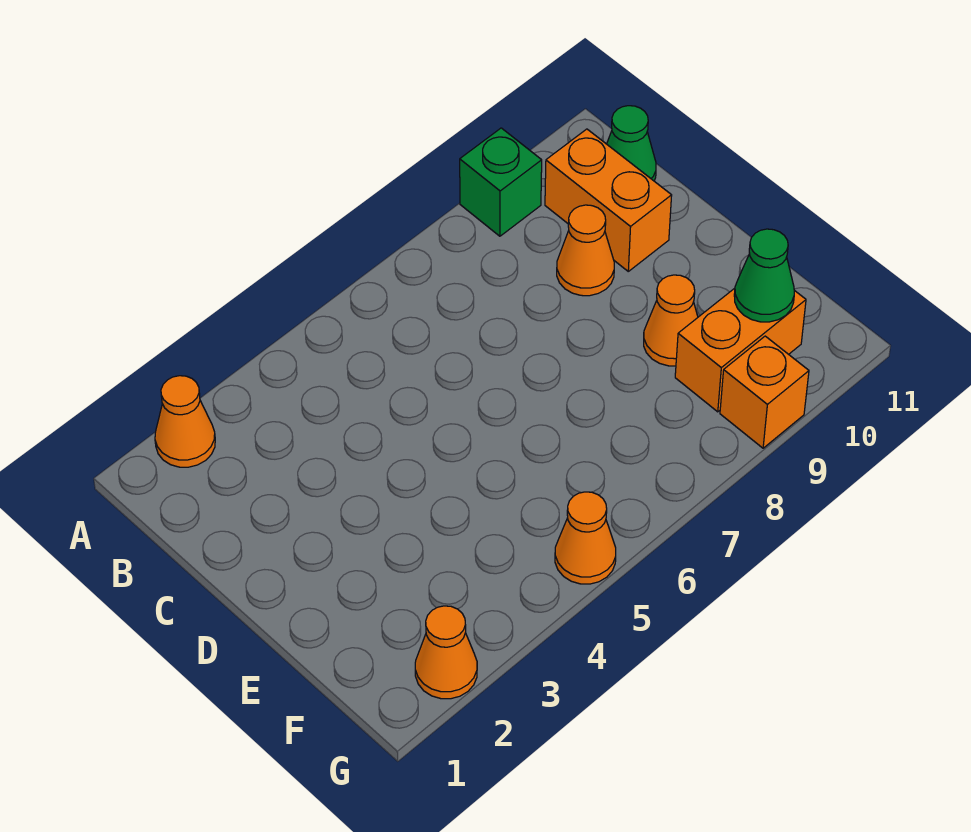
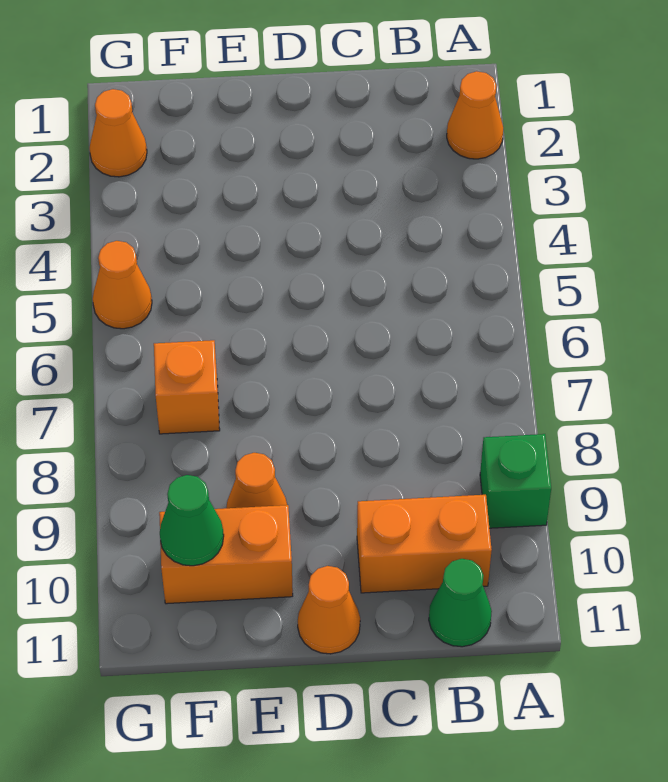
orange cone C9 level 1 -> orange cone D11 level 1
orange brick F9:F10 level 1 -> orange brick E10:F10 level 1
orange brick G9 level 1 -> orange brick F7 level 1

